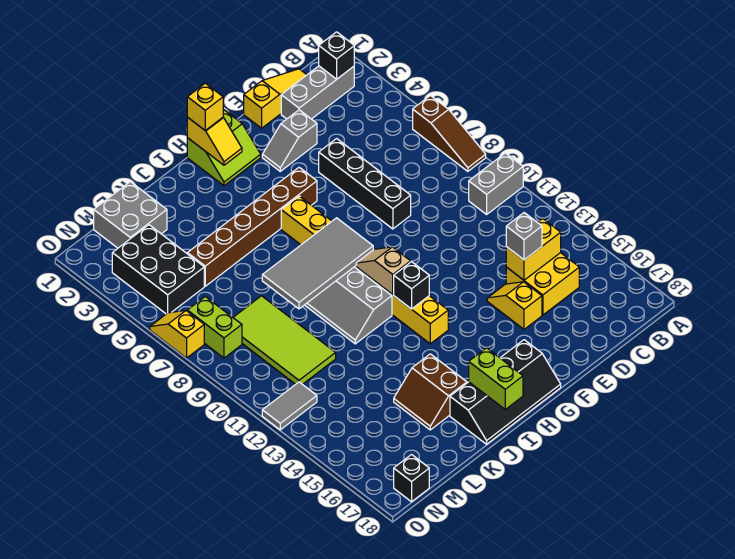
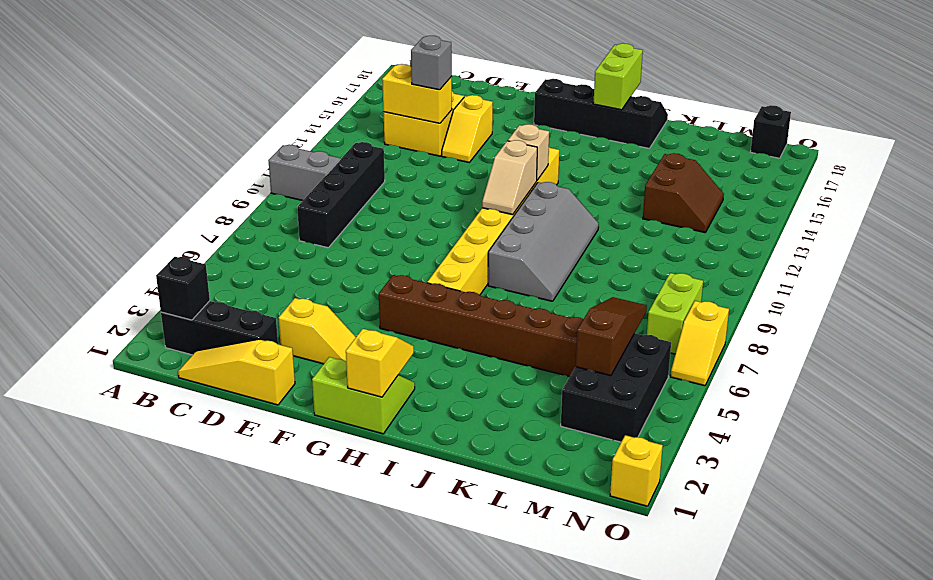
brown slope A6:A8 level 1 top 6 -> brown slope M4:M6 level 2 top 4
grey brick B2:D2 level 1 -> black brick B2:D2 level 1
grey slope E3:F3 level 1 top E -> yellow slope E3:F3 level 1 top E
black brick E5:E8 level 1 -> black brick C8:C11 level 1
yellow brick H1 level 3 -> yellow brick O1 level 1
grey tile H8:K9 level 2 -> none
black brick H12 level 2 -> tan brick H12 level 2
brown slope J15:K16 level 1 top J -> brown slope L13:M14 level 1 top L
grey brick L1:M2 level 1 -> none
lime tile L8:M11 level 1 -> none
grey tile N12:O12 level 1 -> none

